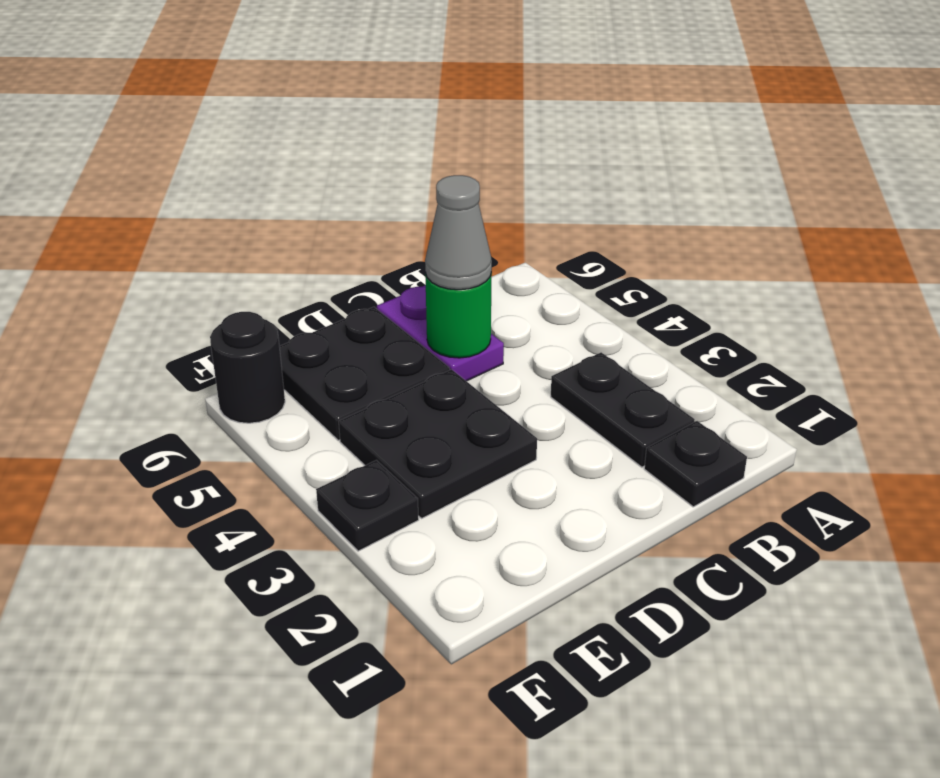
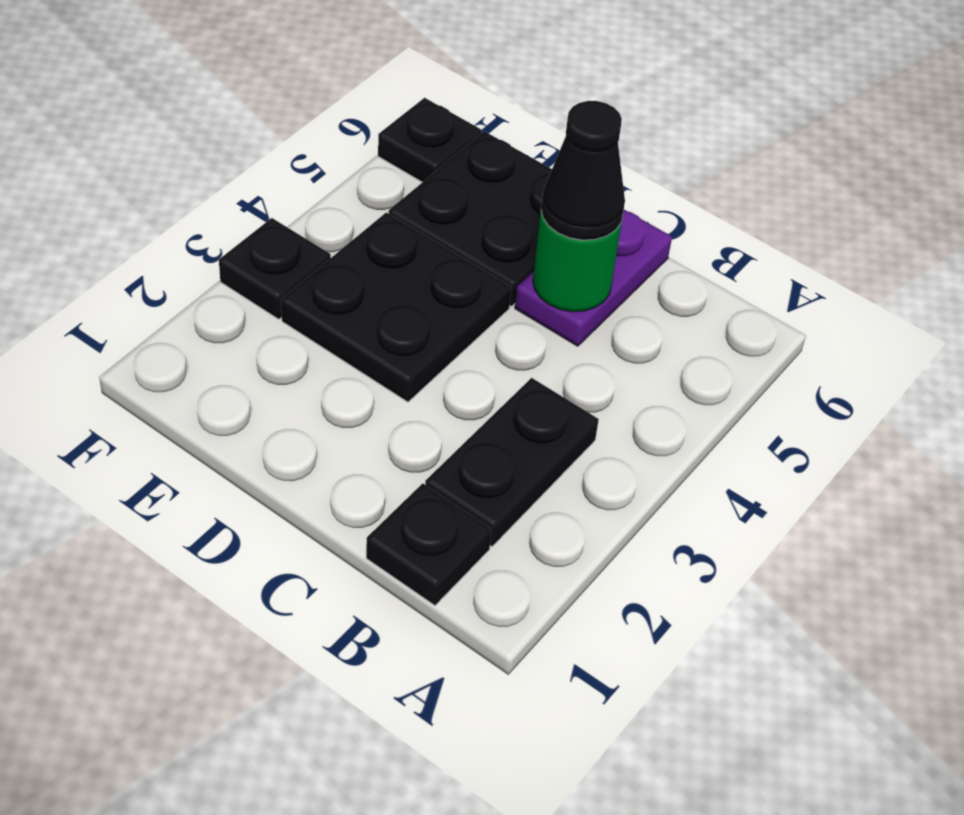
grey cone C5 level 3 -> black cone C5 level 3
black round brick F6 level 1 -> black plate F6 level 1

